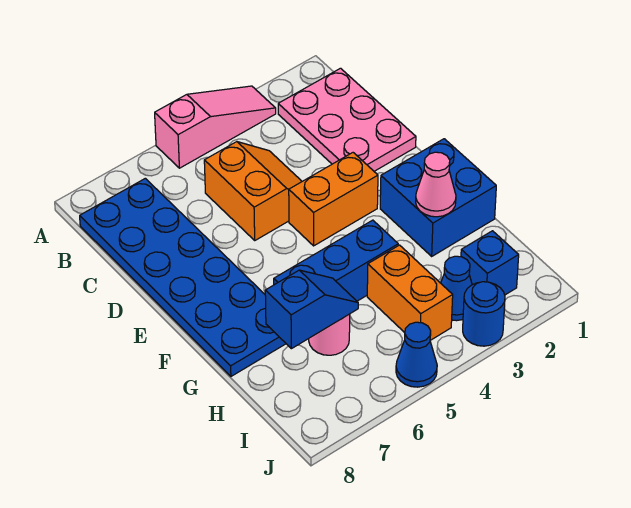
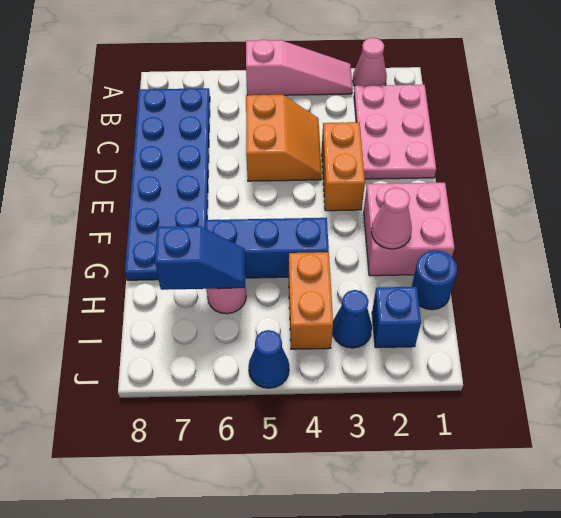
none -> pink cone A2 level 1
orange brick E3:E4 level 1 -> orange brick D3:E3 level 1
blue brick F1:G2 level 1 -> pink brick F1:G2 level 1
blue round brick J3 level 1 -> blue round brick H1 level 1

